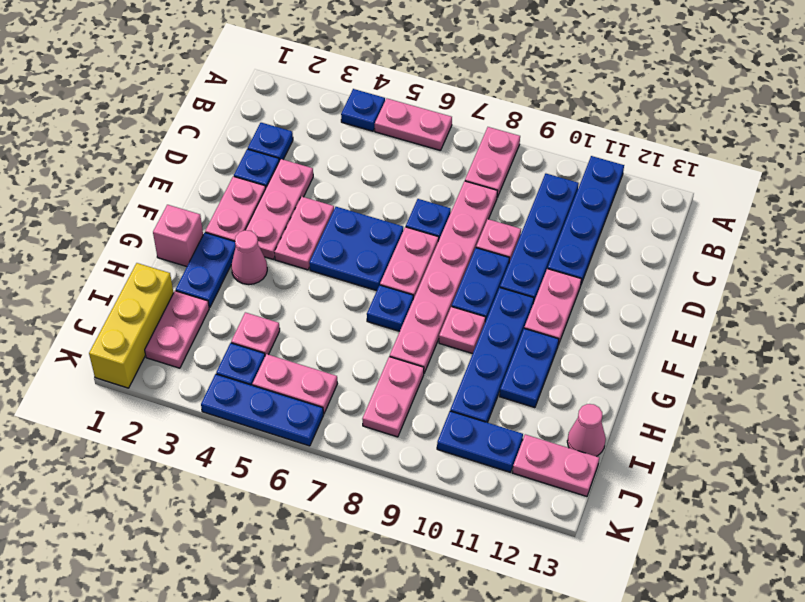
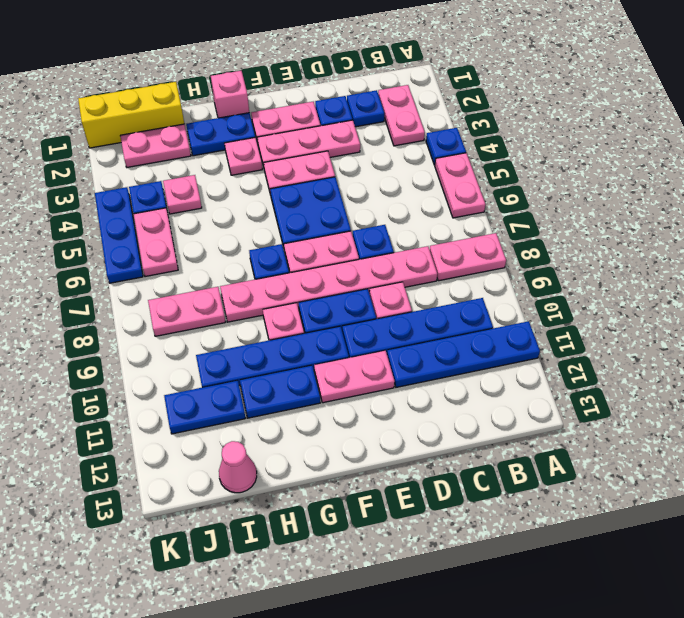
pink cone G3 level 1 -> pink plate G3 level 1
blue plate J10:J11 level 1 -> blue plate I11:J11 level 1
pink plate J12:J13 level 1 -> pink plate B2:B3 level 1

